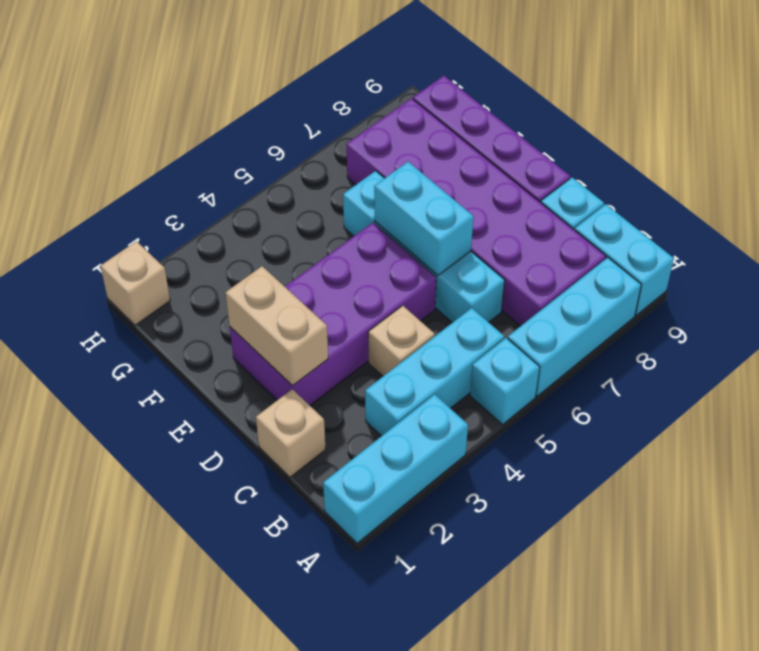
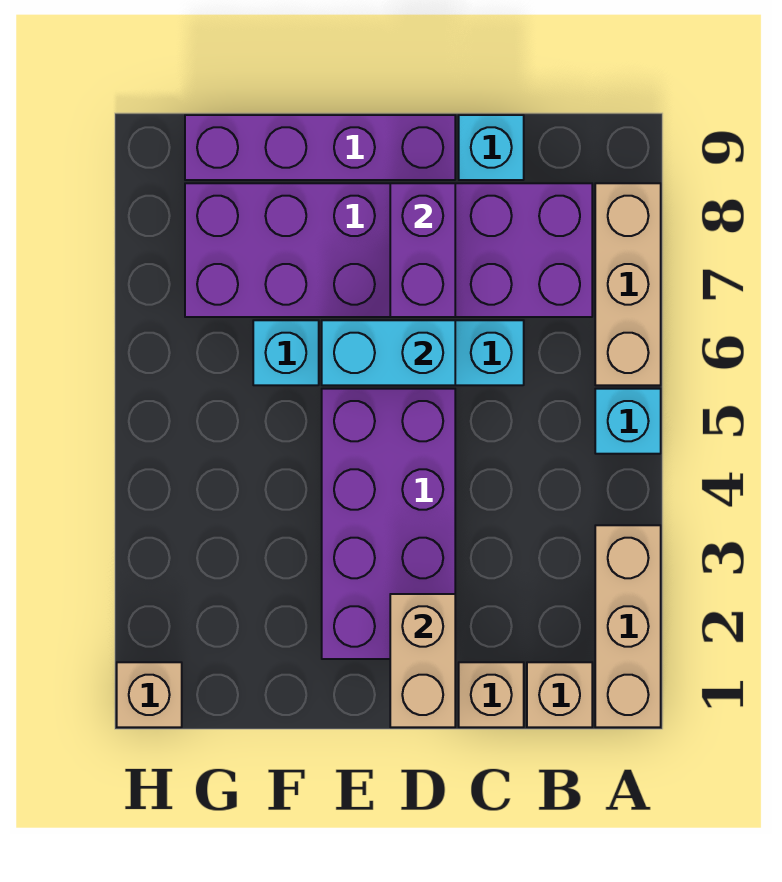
cyan brick A1:A3 level 1 -> tan brick A1:A3 level 1
cyan brick A6:A8 level 1 -> tan brick A6:A8 level 1
cyan brick A9:B9 level 1 -> none
cyan brick B3:B5 level 1 -> none
tan brick C4 level 1 -> tan brick B1 level 1
tan brick D2:E2 level 2 -> tan brick D1:D2 level 2
none -> purple brick D7:D8 level 2

